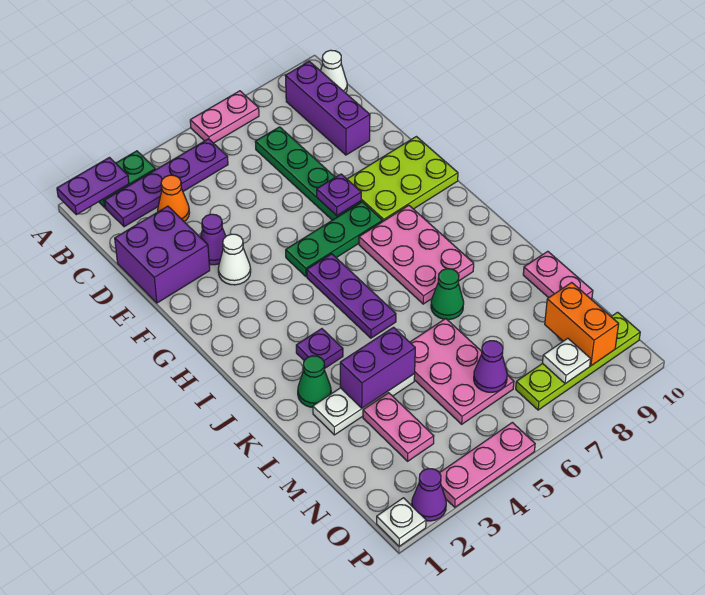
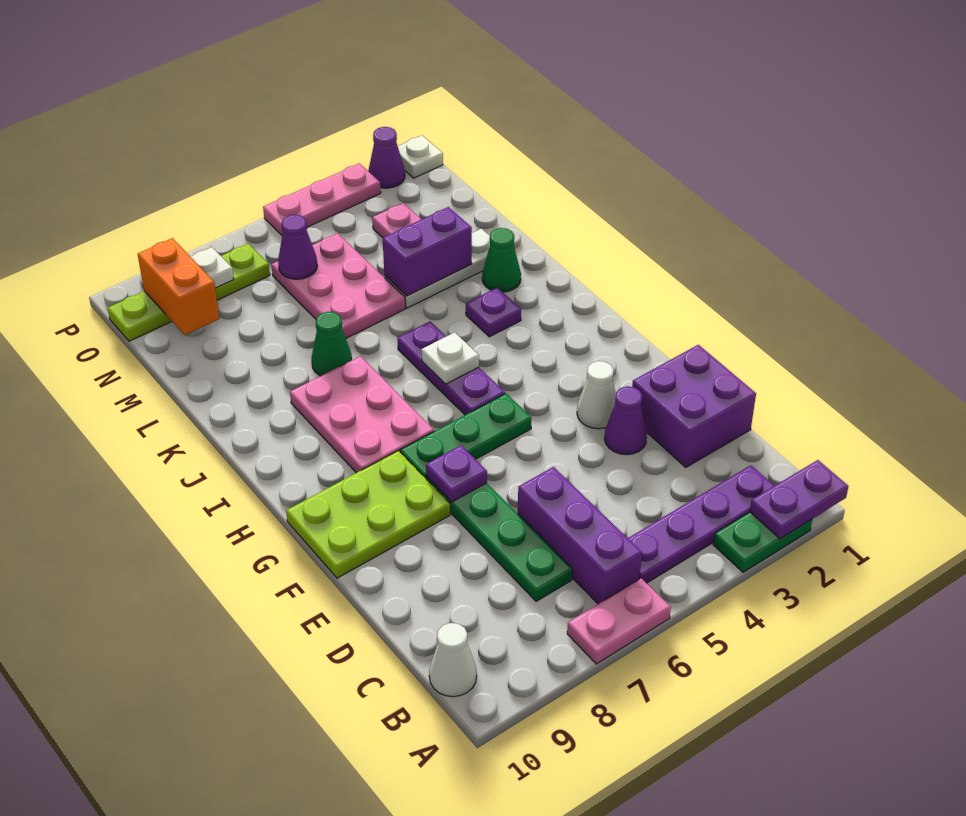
purple brick B9:D9 level 1 -> purple brick B6:D6 level 1
orange cone C3 level 1 -> none
none -> white plate I5 level 2
pink plate L10:M10 level 1 -> none

